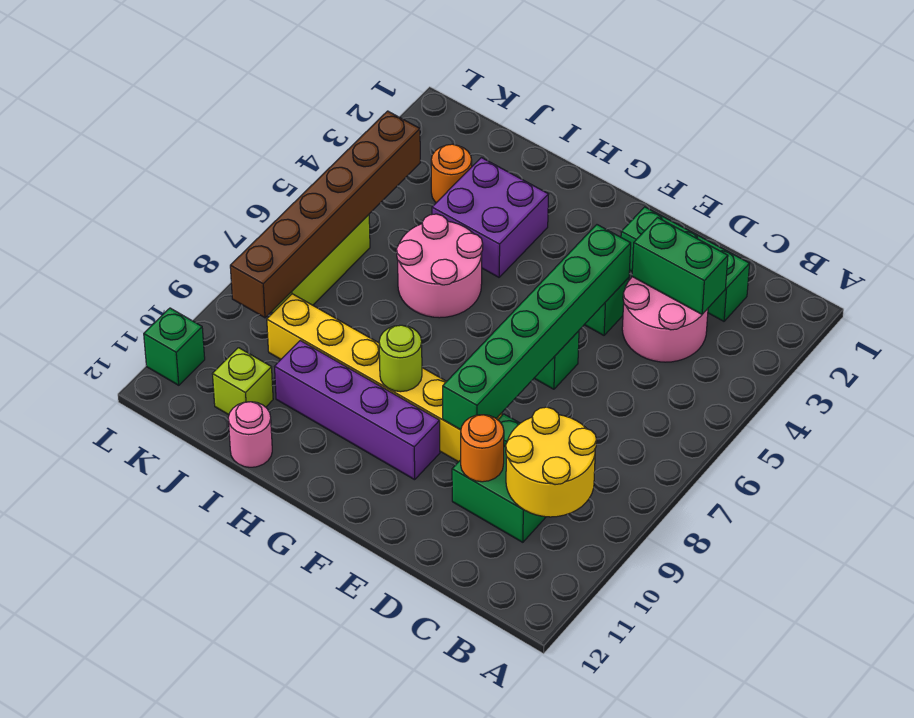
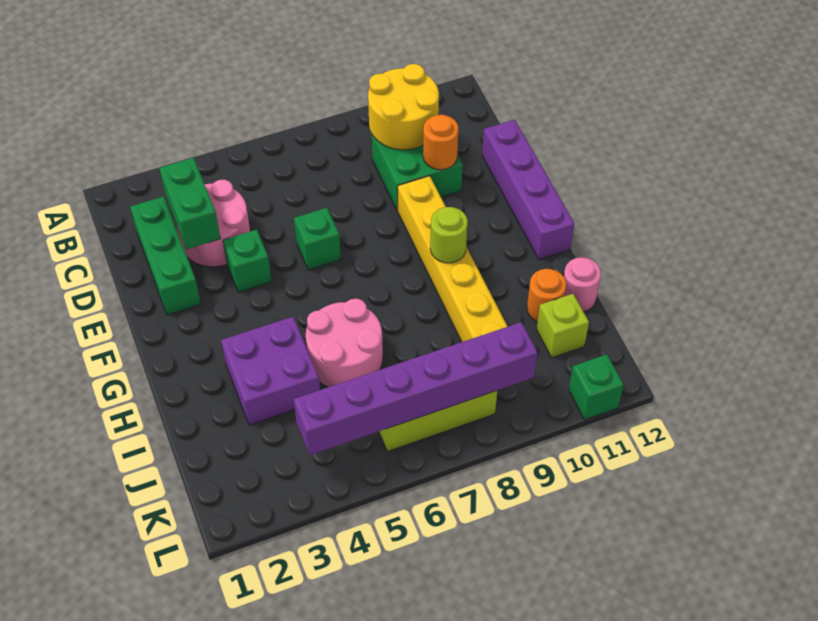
green brick E4:E9 level 2 -> none
purple brick F10:I10 level 1 -> purple brick D12:G12 level 1
orange round brick J3 level 1 -> orange round brick I11 level 1
brown brick K4:K9 level 2 -> purple brick K4:K9 level 2

